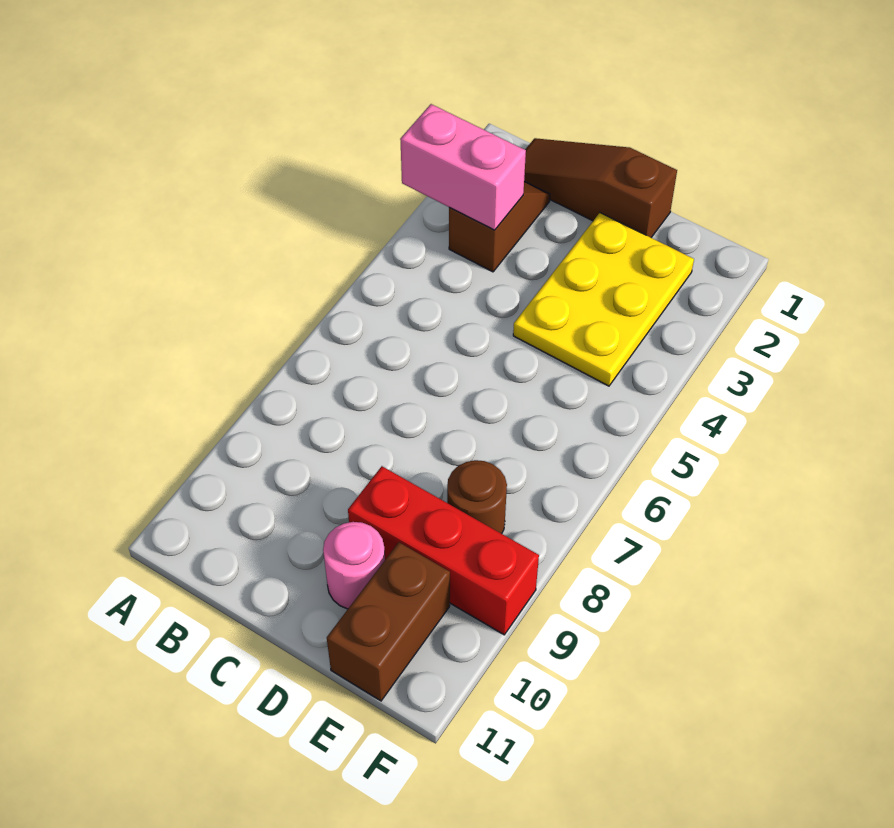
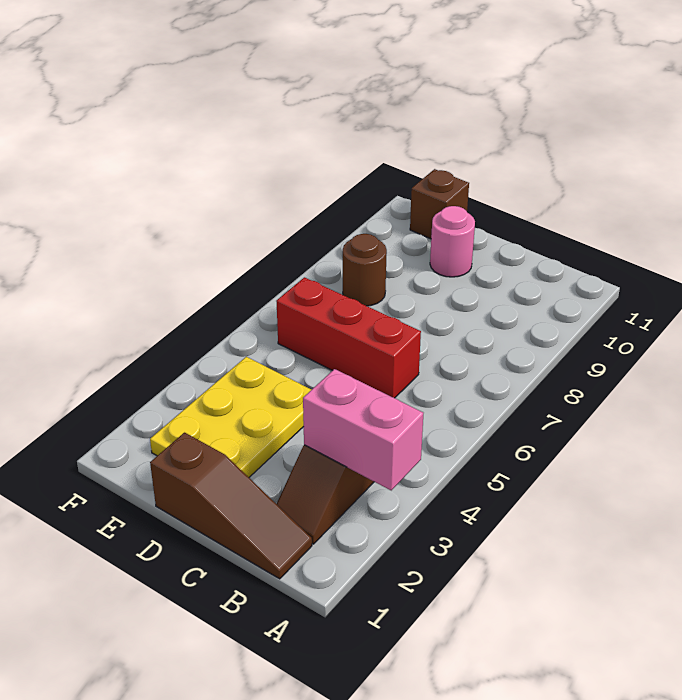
red brick D9:F9 level 1 -> red brick C6:E6 level 1
brown brick E10:E11 level 1 -> brown brick E11 level 1

